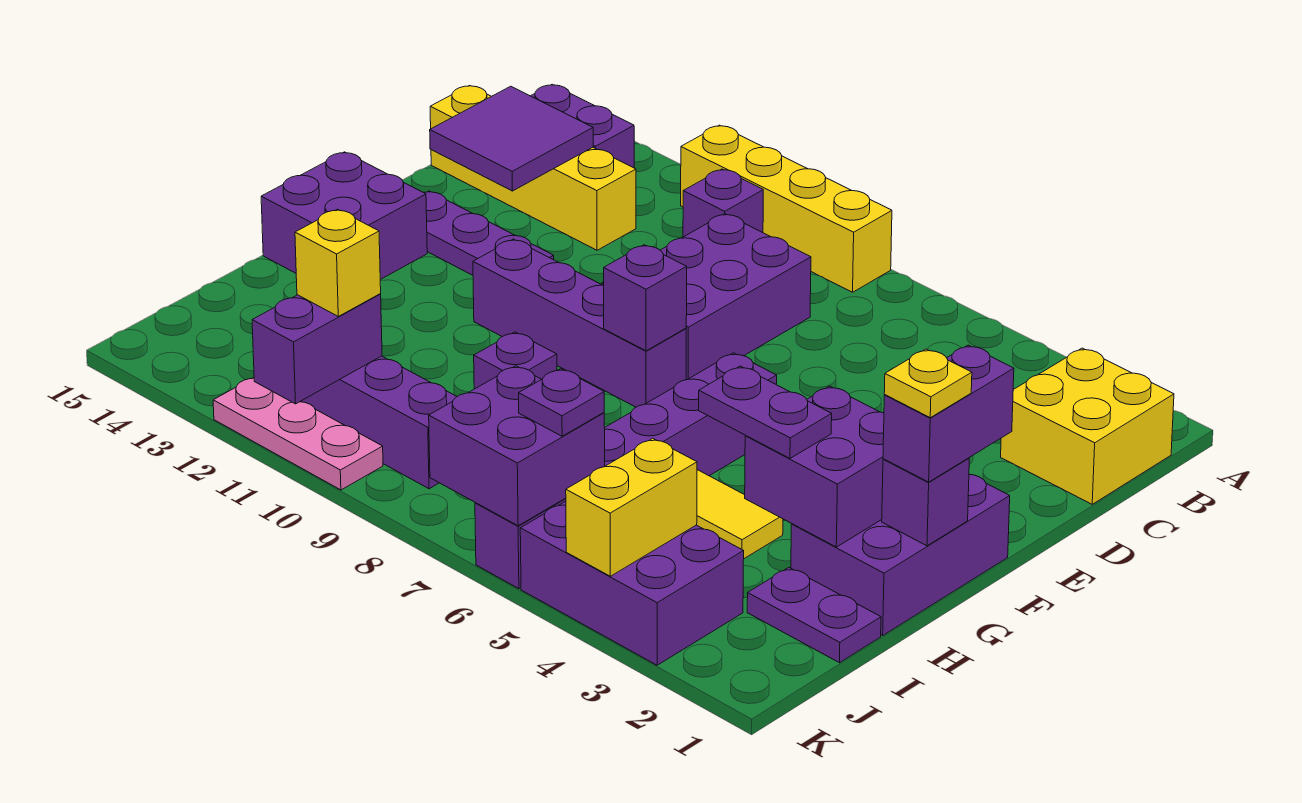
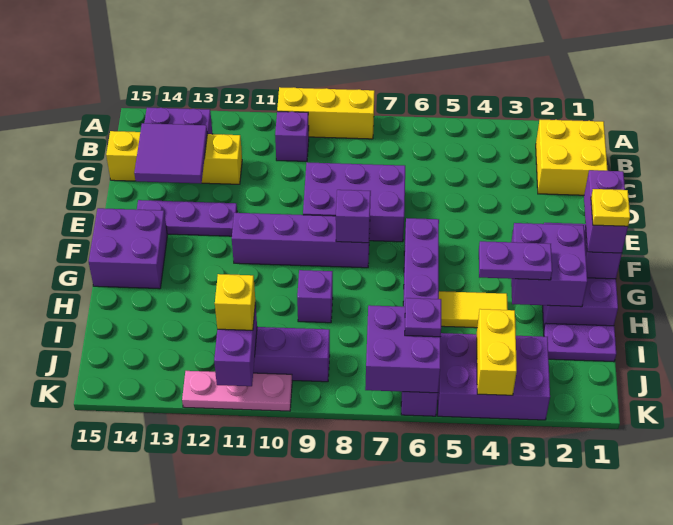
yellow brick A8:A11 level 1 -> yellow brick A8:A10 level 1
purple brick C8:E9 level 1 -> purple brick D7:E9 level 1

